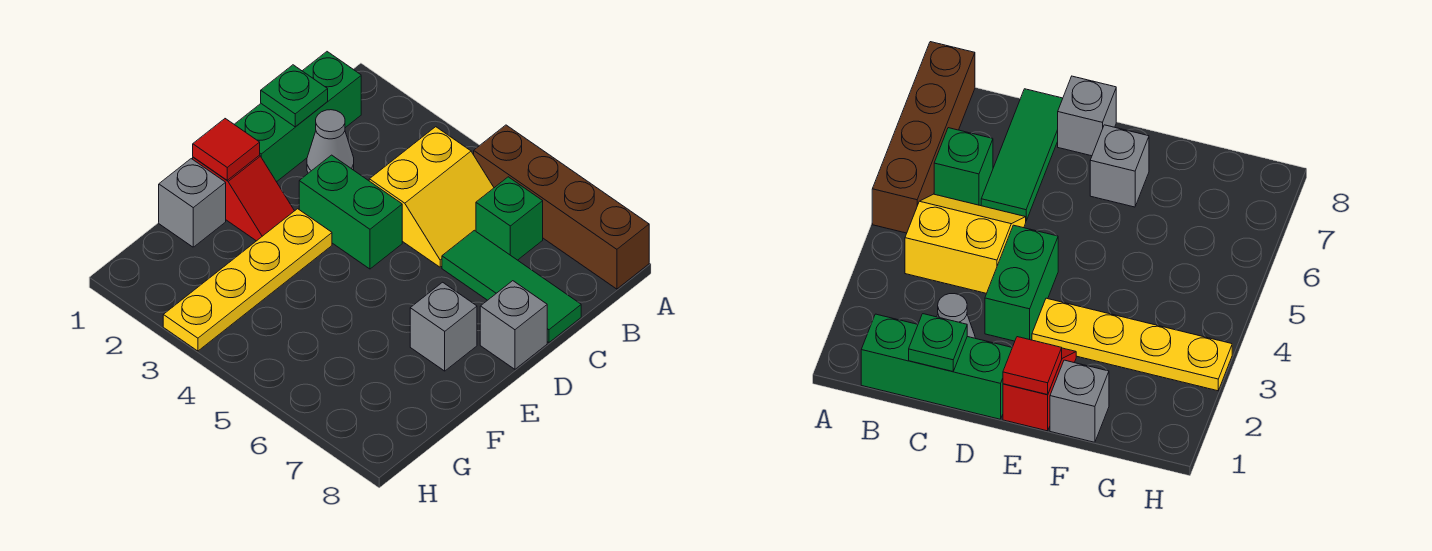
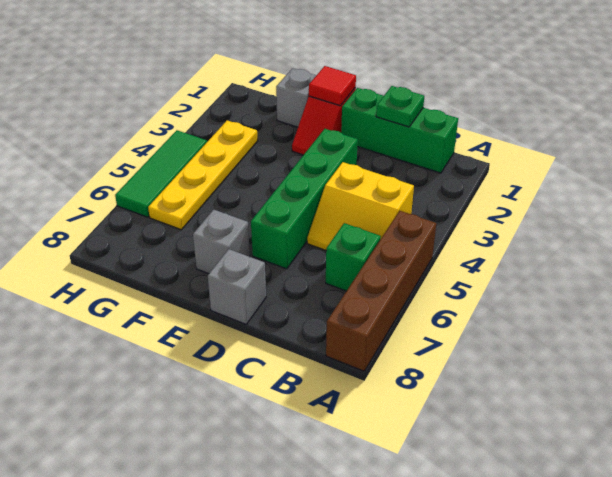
grey cone C2 level 1 -> none
green tile C6:C8 level 1 -> green tile H4:H6 level 1
green brick D3:D4 level 1 -> green brick D3:D6 level 1
yellow plate E3:H3 level 1 -> yellow plate G3:G6 level 1

